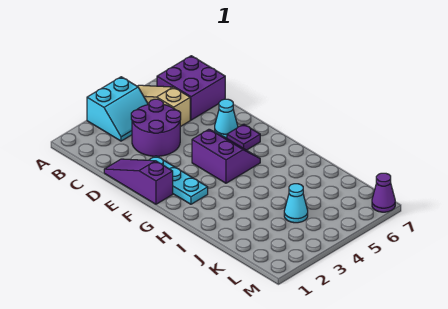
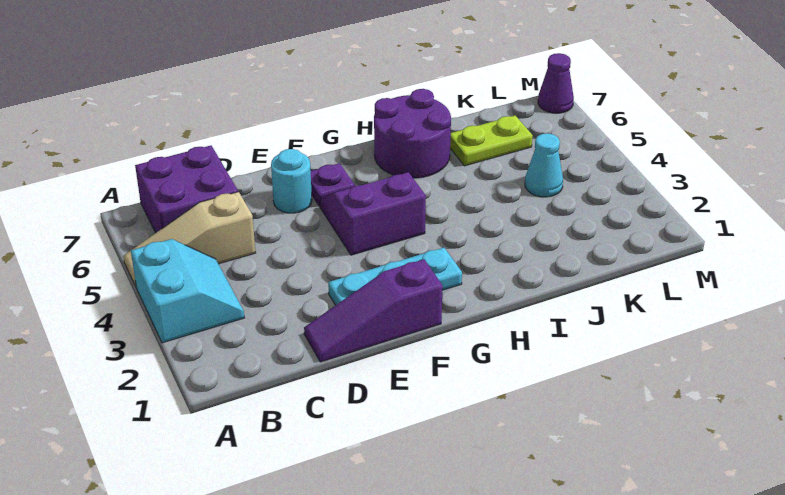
purple round brick C3:D4 level 1 -> purple round brick H6:I7 level 1
cyan cone E6 level 1 -> cyan round brick E6 level 1
none -> lime plate J6:K6 level 1

